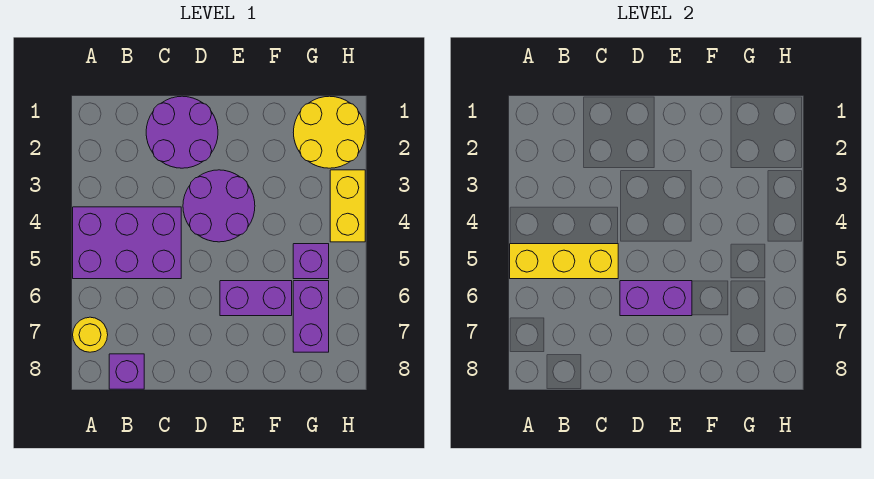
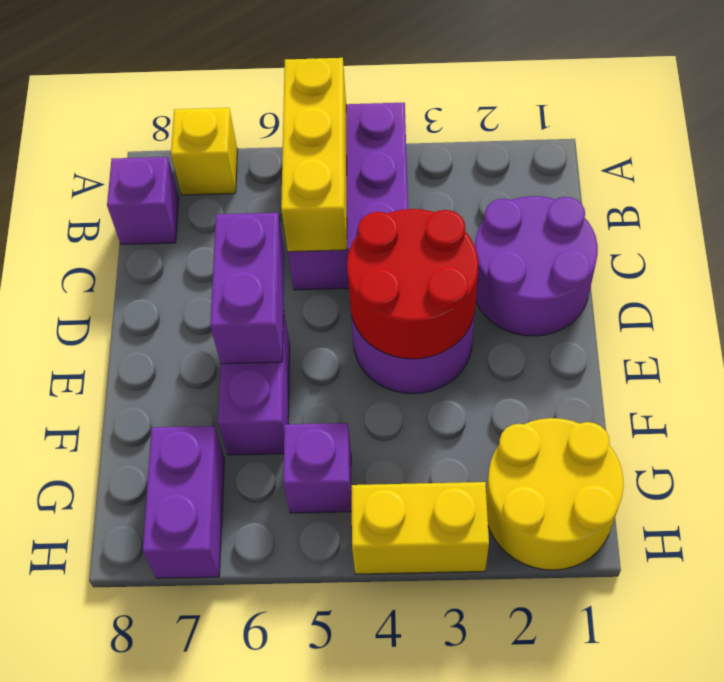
yellow round brick A7 level 1 -> yellow brick A7 level 1
none -> red round brick D3:E4 level 2
purple brick G6:G7 level 1 -> purple brick G7:H7 level 1

